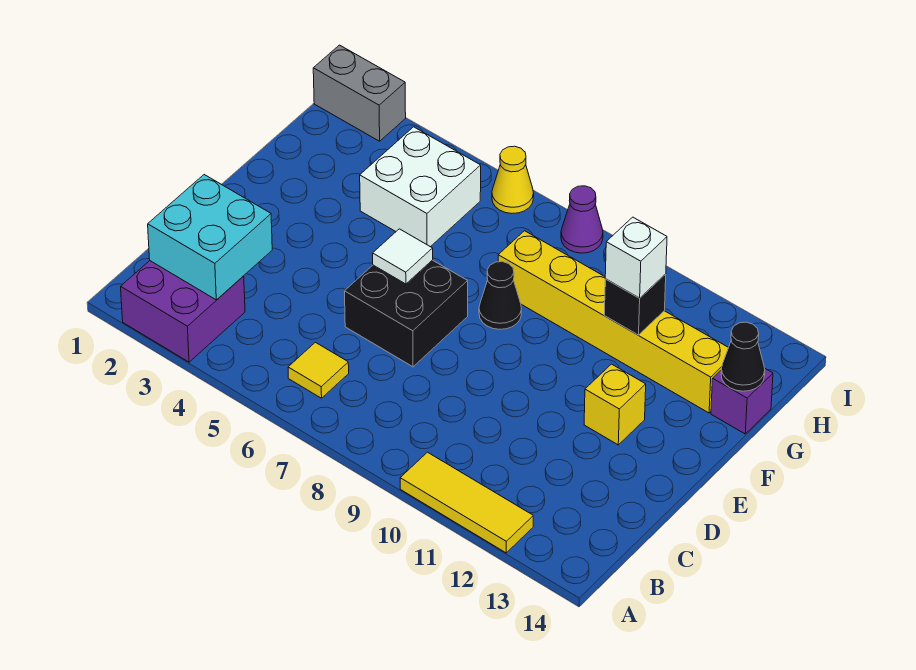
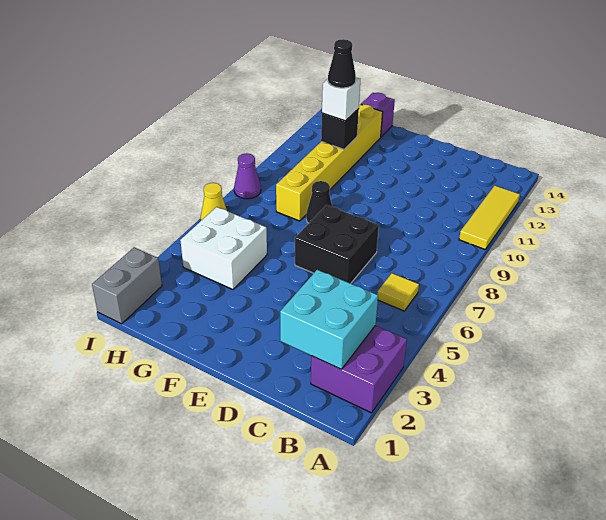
white tile E6 level 2 -> none
yellow brick E12 level 1 -> none
black cone G14 level 2 -> black cone G11 level 4

